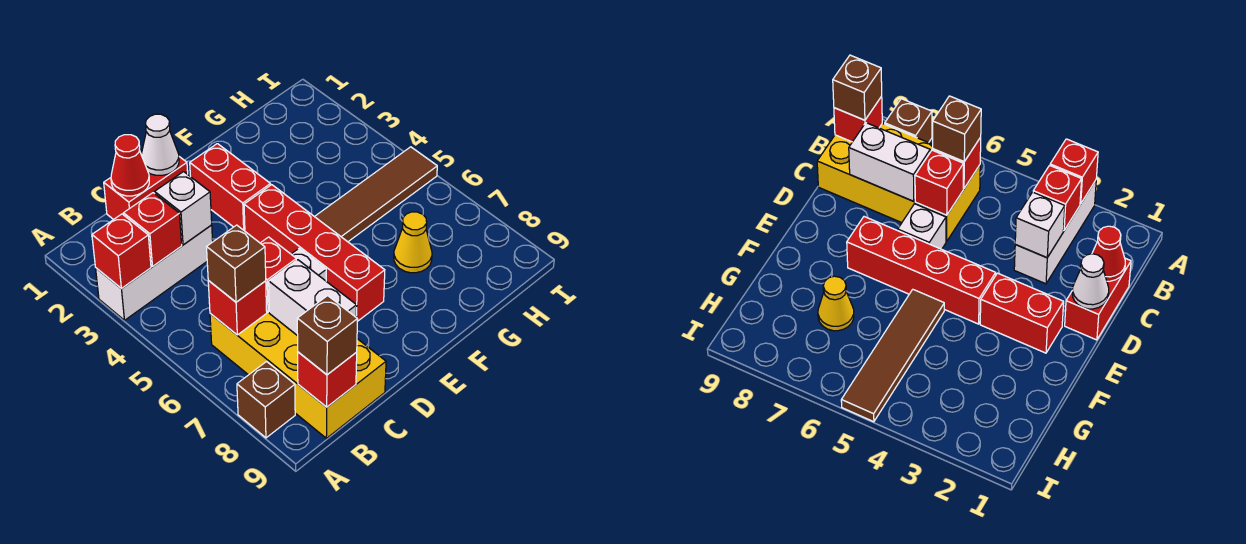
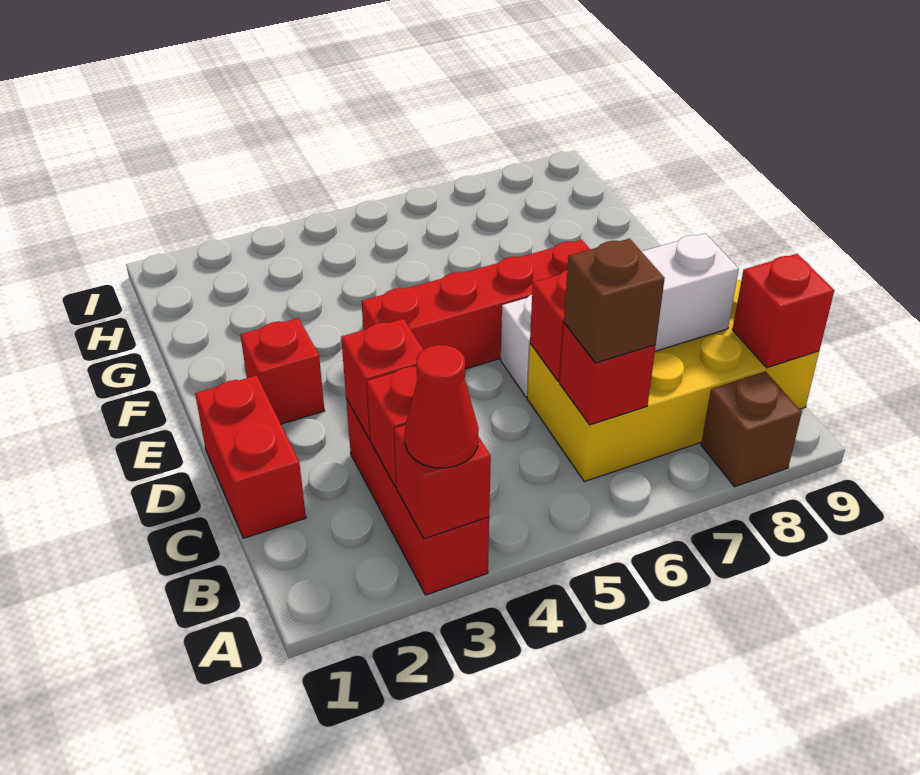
white brick A3:C3 level 1 -> red brick A3:C3 level 1
brown brick B9 level 3 -> none
red cone C1 level 2 -> red cone A3 level 3
white brick C3 level 2 -> red brick C3 level 2
white cone D1 level 2 -> none
red brick E2:E3 level 1 -> red brick E2 level 1
brown tile F5:I5 level 1 -> none
yellow cone G7 level 1 -> none

